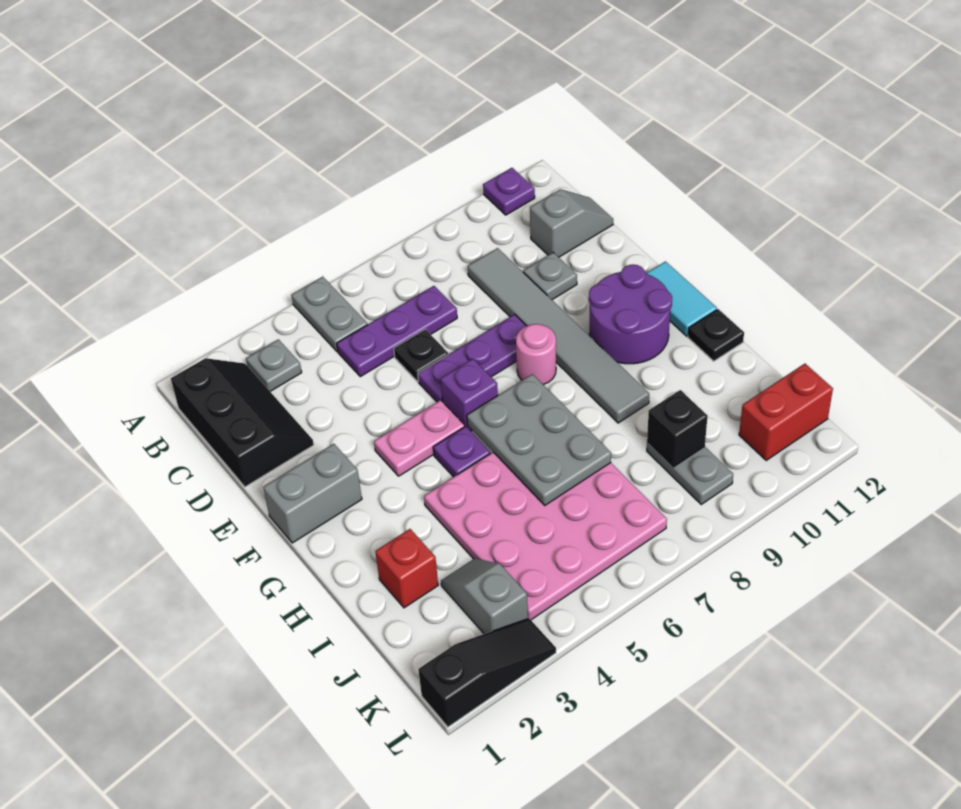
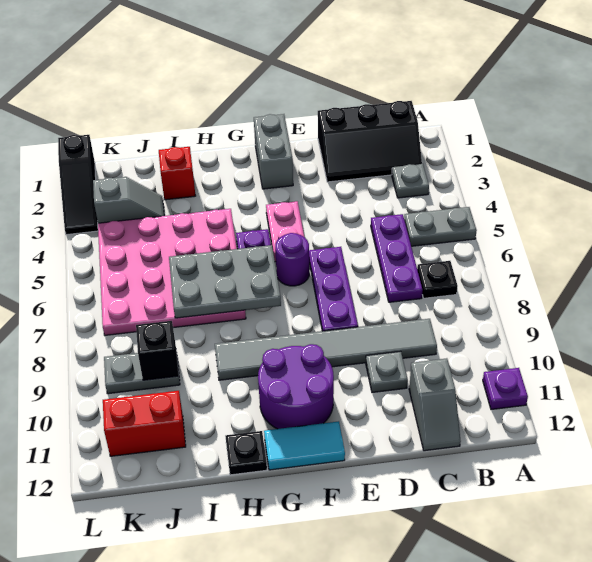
black plate D6 level 1 -> black plate B7 level 1
purple brick F6 level 1 -> purple round brick F6 level 1
pink round brick F8 level 1 -> none
red brick K11:K12 level 1 -> red brick J11:K11 level 1

